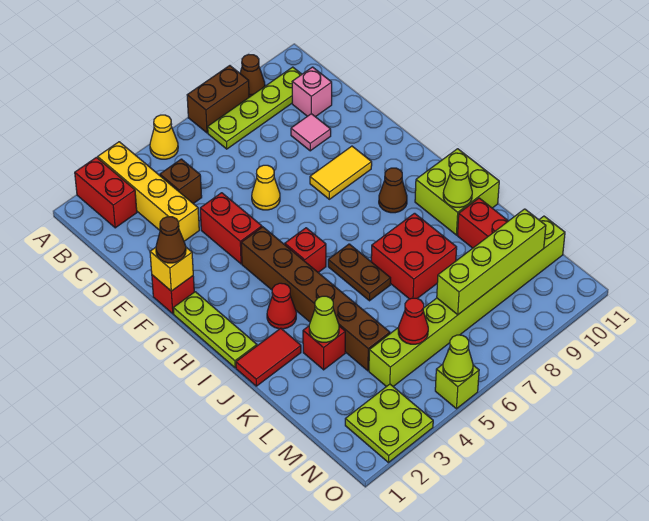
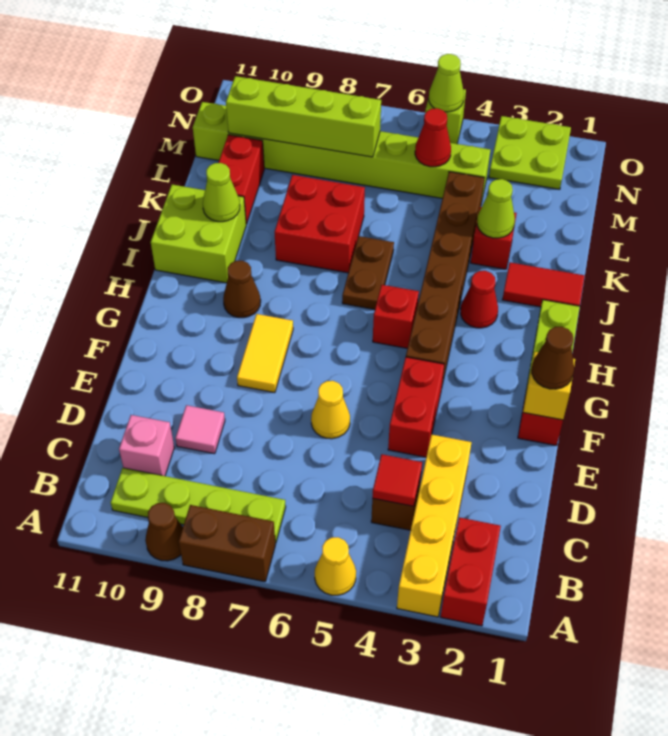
none -> red tile C4 level 2
yellow tile F8:F9 level 1 -> yellow tile F8:G8 level 1

